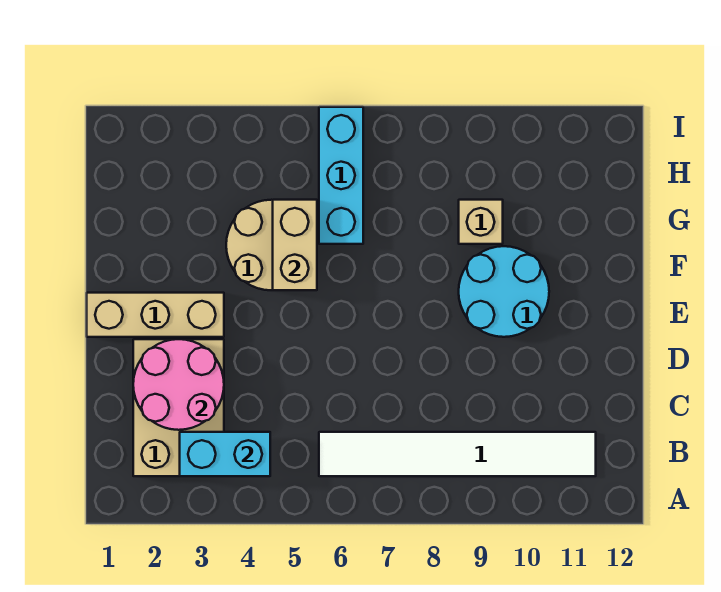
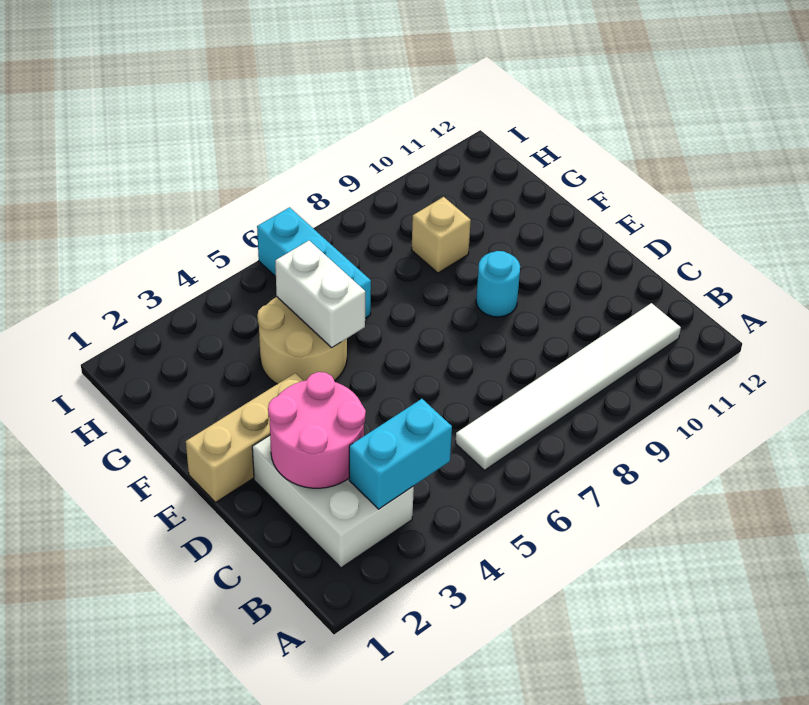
tan brick B2:D3 level 1 -> white brick B2:D3 level 1
cyan round brick E9:F10 level 1 -> cyan round brick E9 level 1
tan brick F5:G5 level 2 -> white brick F5:G5 level 2

